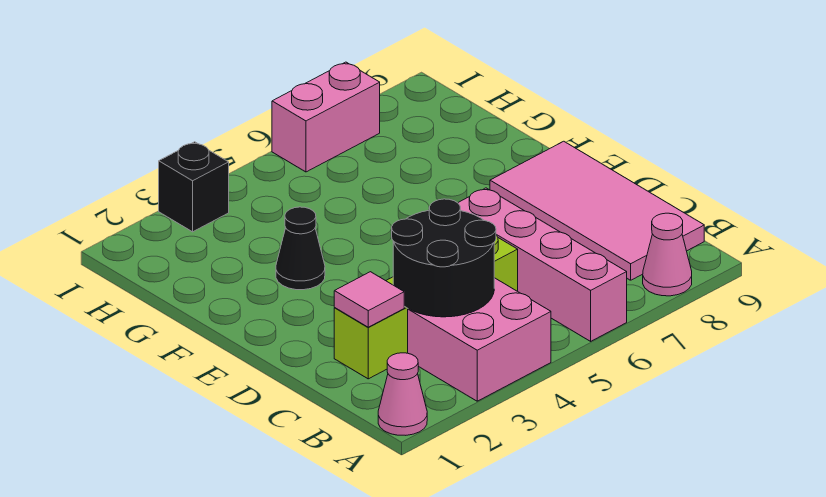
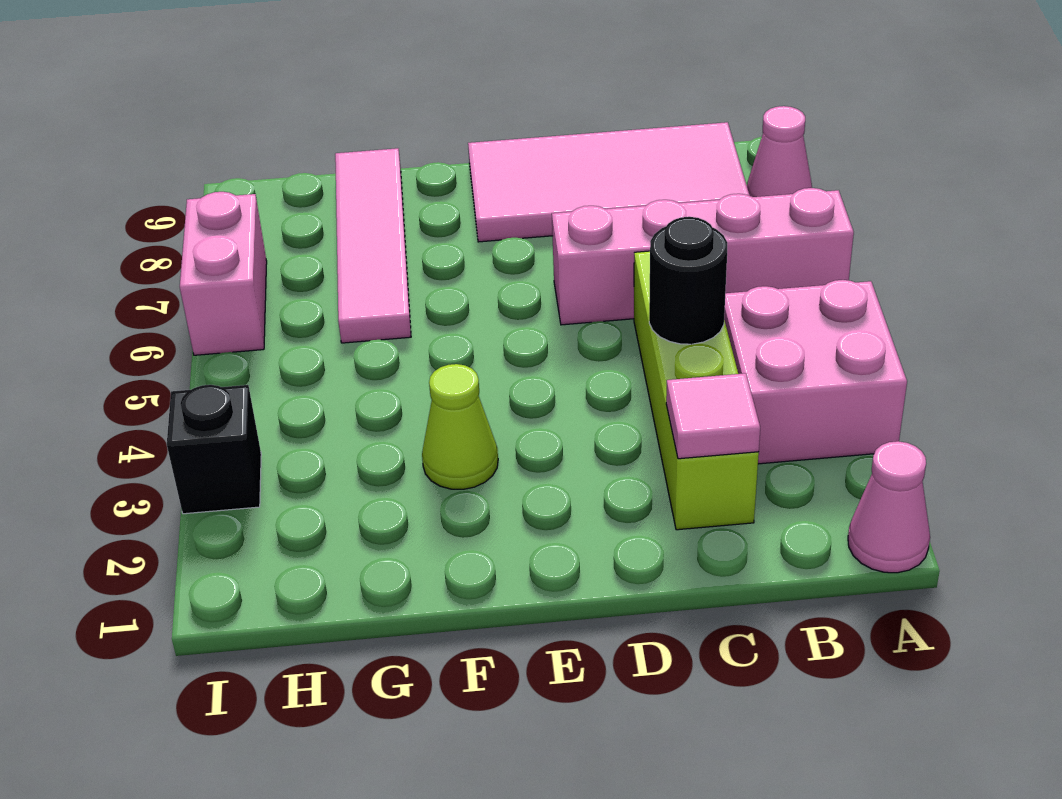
black round brick B3:C4 level 2 -> black round brick C4 level 2
black cone F3 level 1 -> lime cone F3 level 1
none -> pink tile G6:G9 level 1

